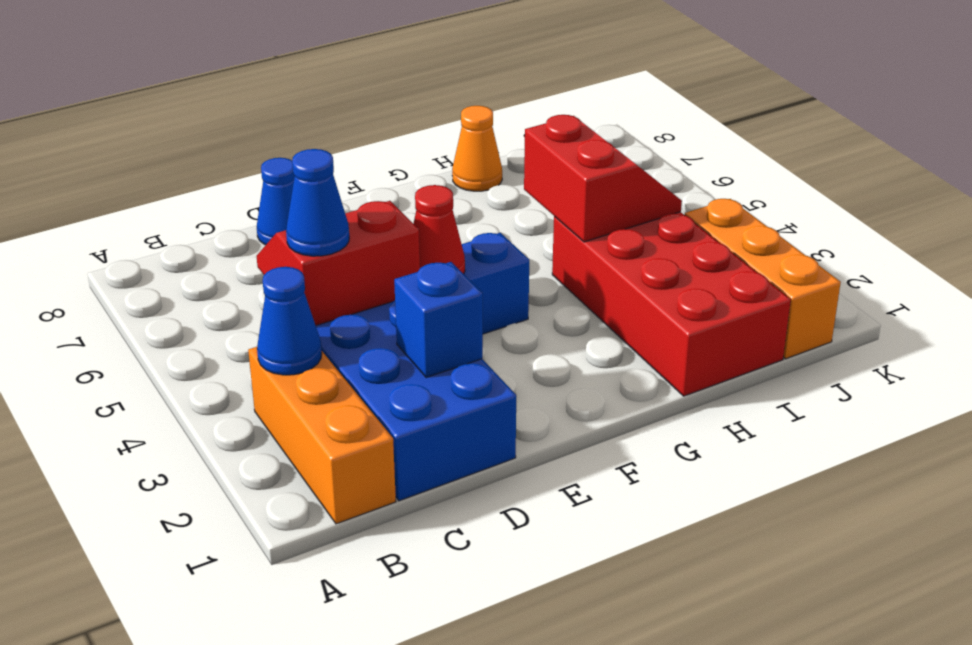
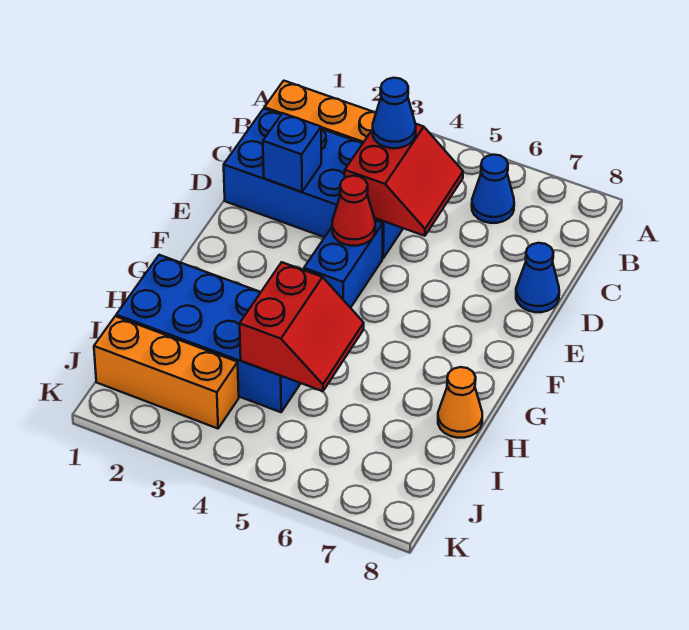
blue cone B3 level 2 -> blue cone B6 level 1
red brick H1:I4 level 1 -> blue brick H1:I4 level 1
red slope H4:I5 level 2 top H -> red slope H4:I5 level 2 top 4

